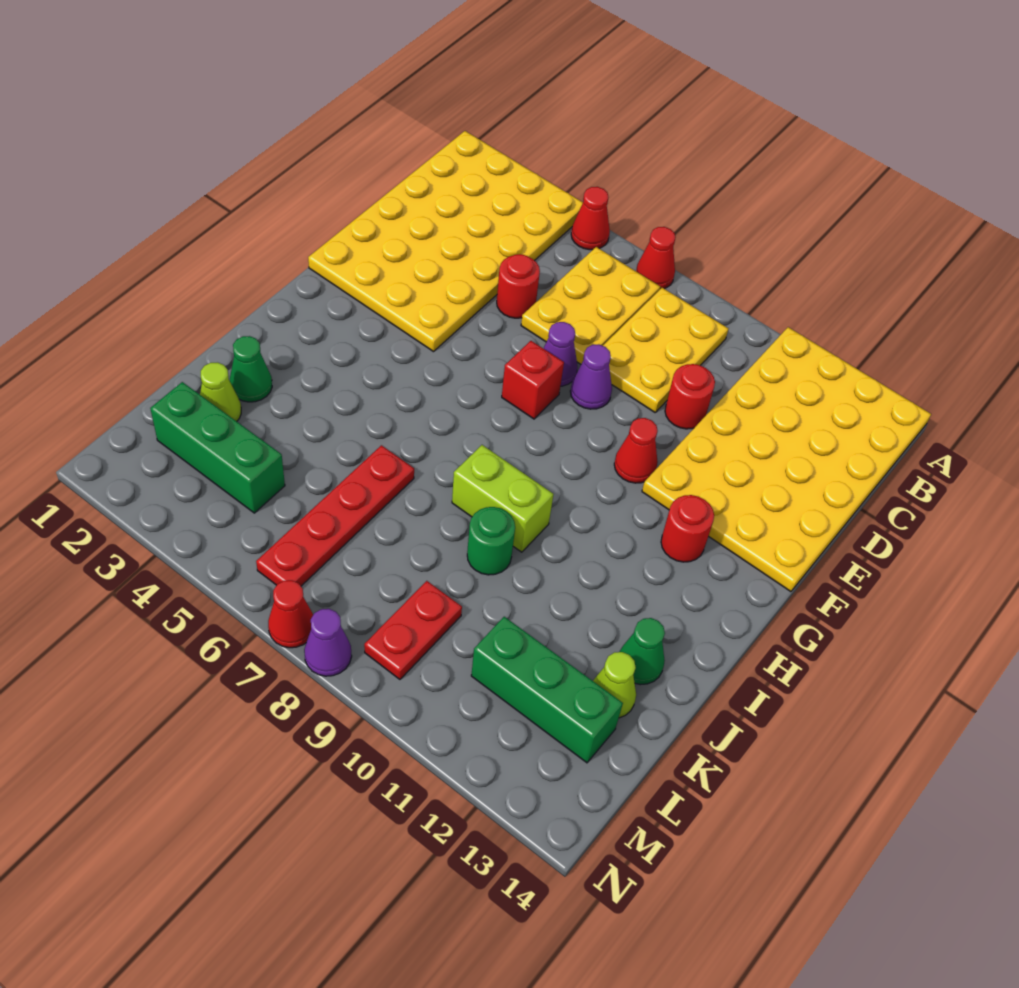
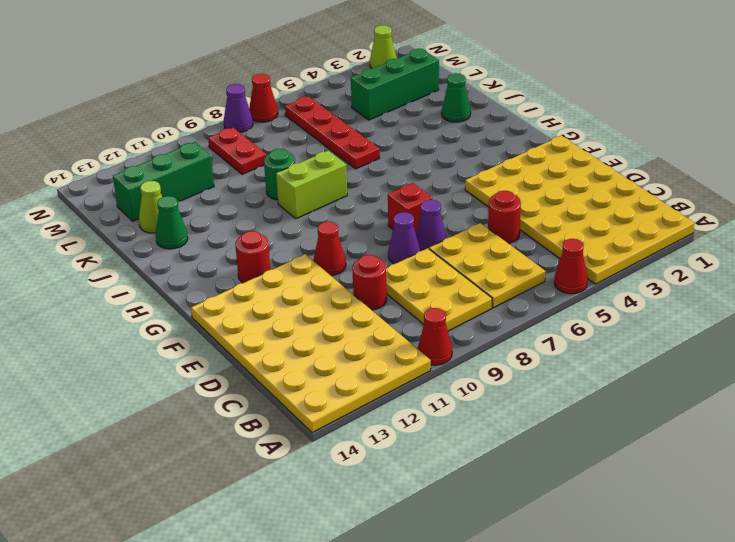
red cone A7 level 1 -> red cone A10 level 1
lime cone K2 level 1 -> lime cone N2 level 1

